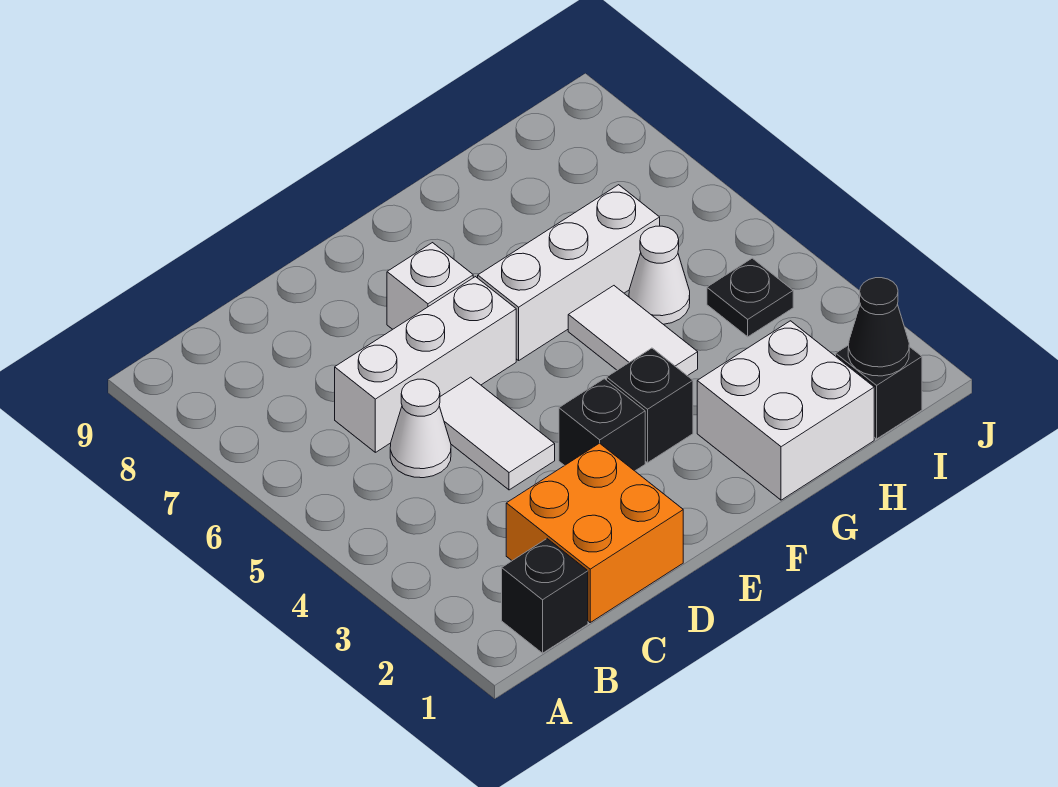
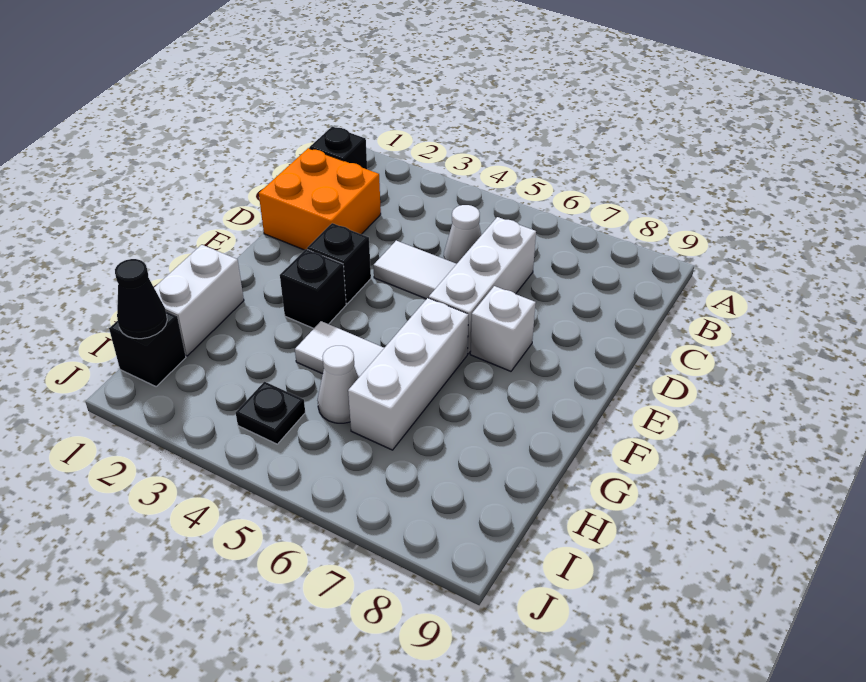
white brick G1:H2 level 1 -> white brick G1:H1 level 1

